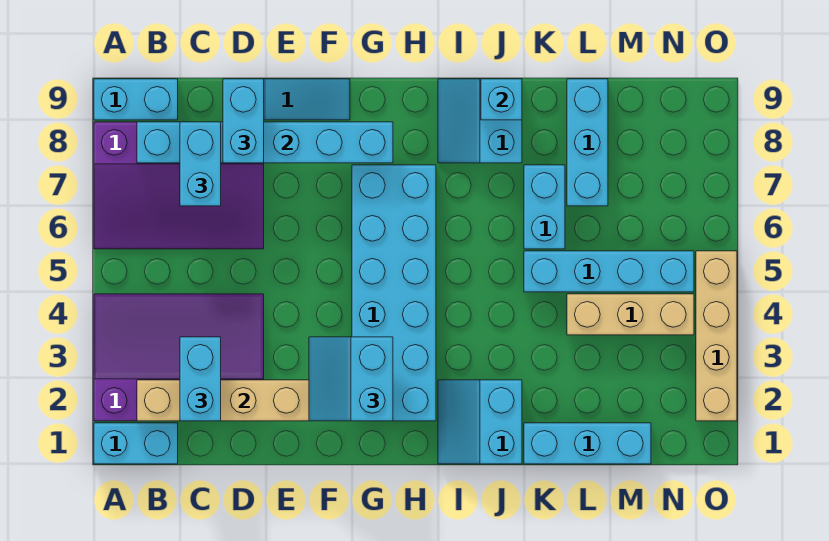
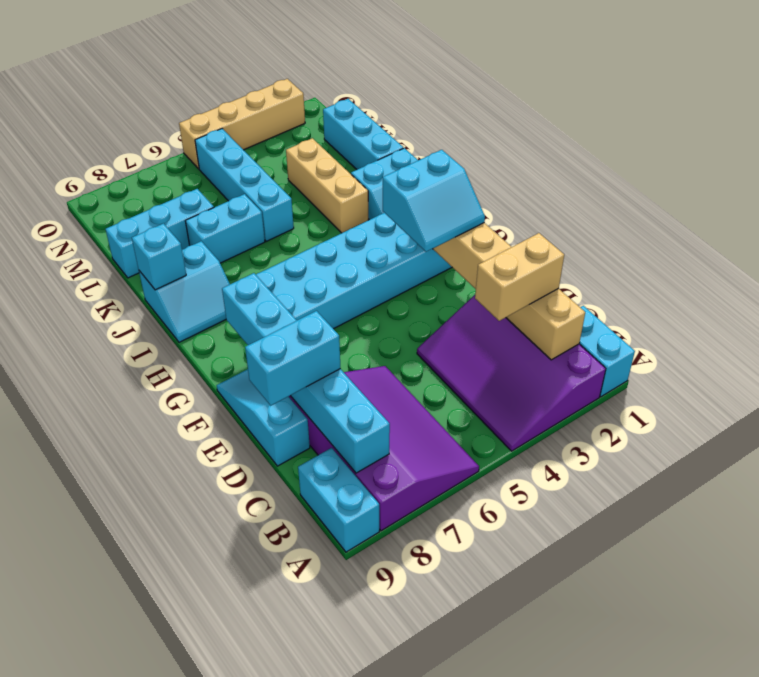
cyan brick C2:C3 level 3 -> tan brick C2:C3 level 3
cyan brick C7:C8 level 3 -> none
tan brick L4:N4 level 1 -> tan brick J3:L3 level 1

